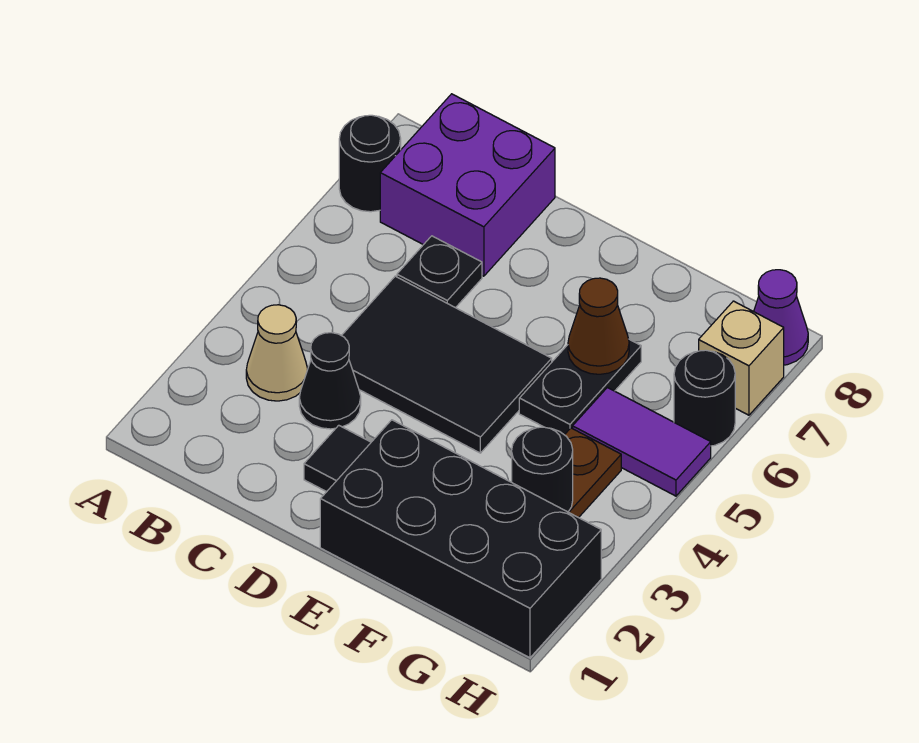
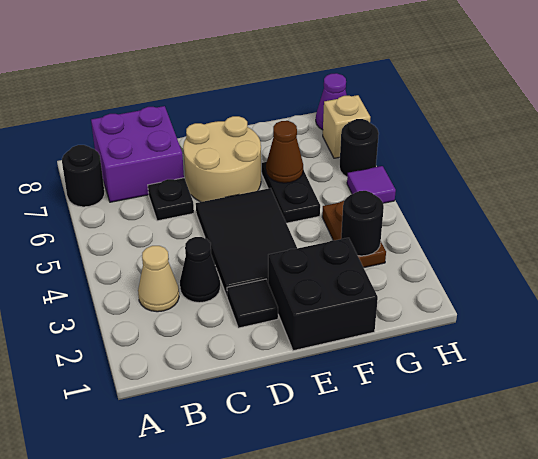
black tile C4:E5 level 1 -> black tile D3:E5 level 1
none -> tan round brick D6:E7 level 1
black brick E1:H2 level 1 -> black brick E1:F2 level 1
purple tile G5:H5 level 1 -> purple tile H5 level 1

